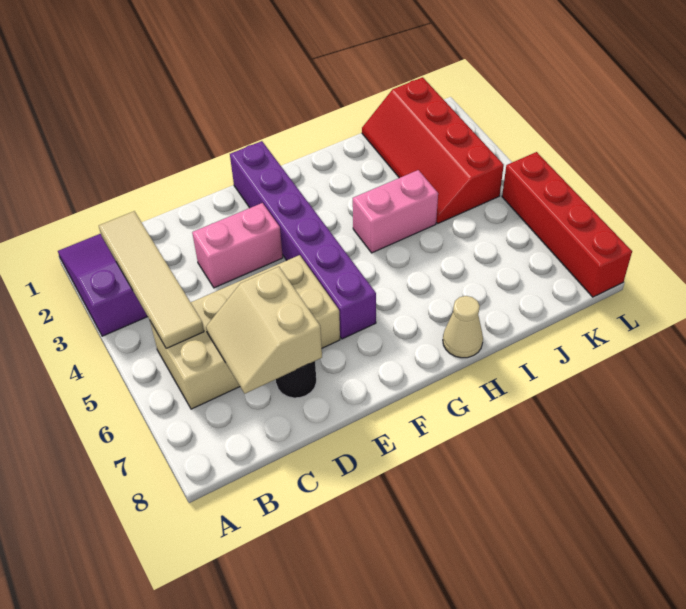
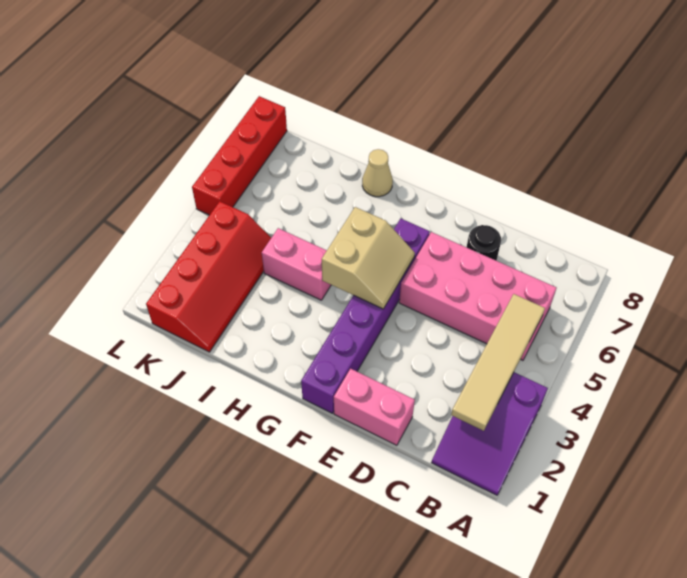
tan brick B5:E6 level 1 -> pink brick B5:E6 level 1
tan slope C6:D7 level 2 top D -> tan slope F4:G5 level 2 top G
pink brick D3:E3 level 1 -> pink brick D1:E1 level 1

